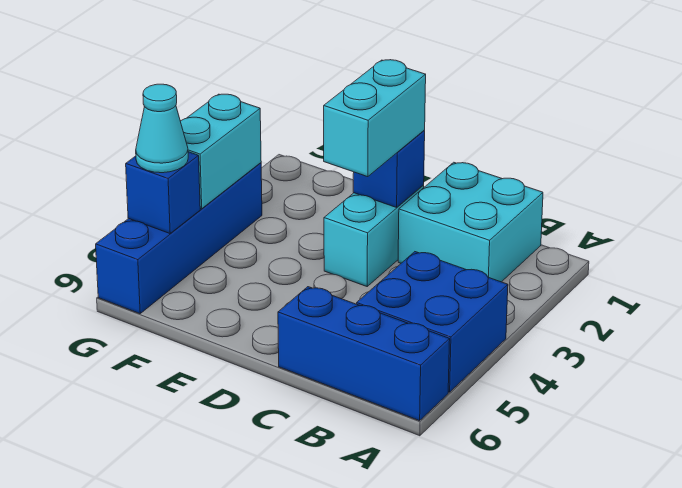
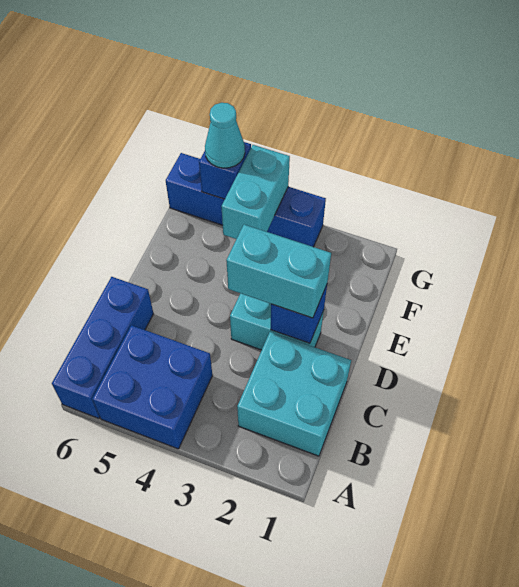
cyan brick G3:G4 level 2 -> cyan brick F4:G4 level 2

